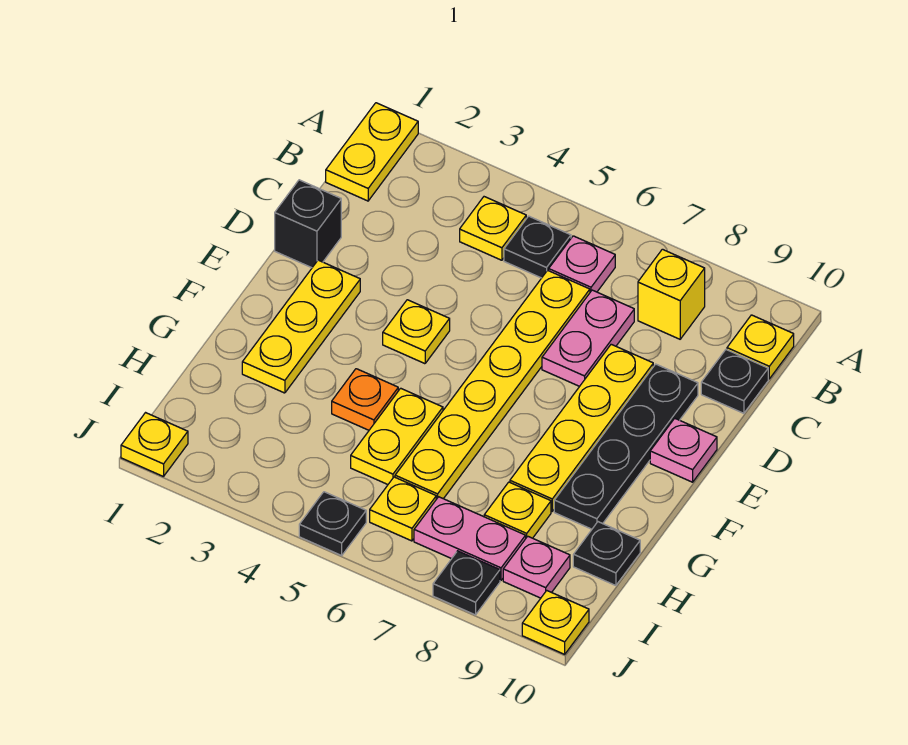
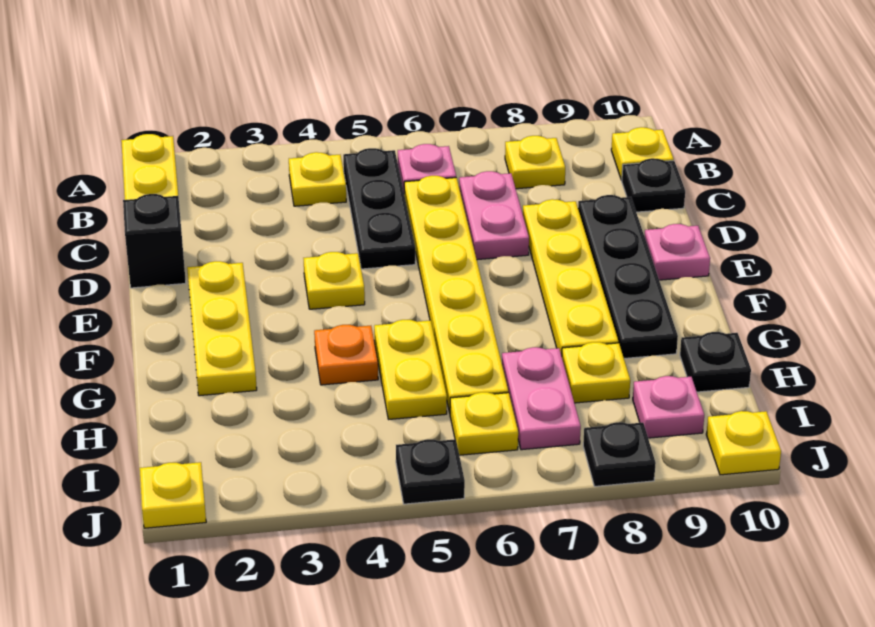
black plate B5 level 1 -> black plate B5:D5 level 1
yellow brick B8 level 1 -> yellow plate B8 level 1
pink plate I7:I8 level 1 -> pink plate H7:I7 level 1

